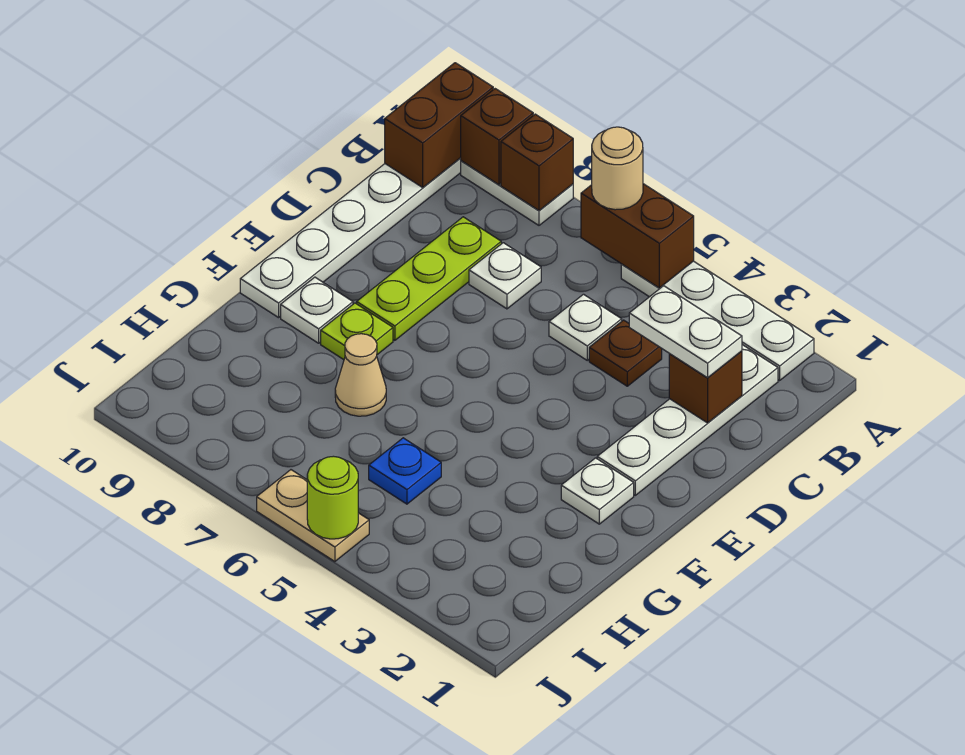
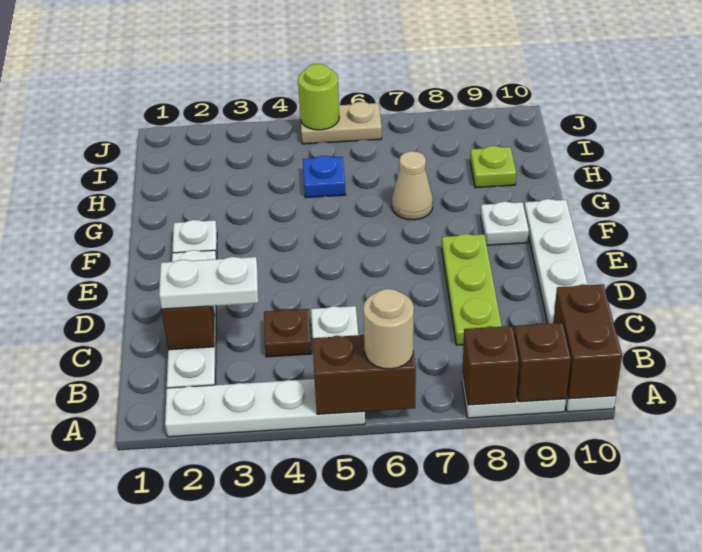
white plate C7 level 1 -> none
lime plate F8 level 1 -> lime plate H9 level 1

